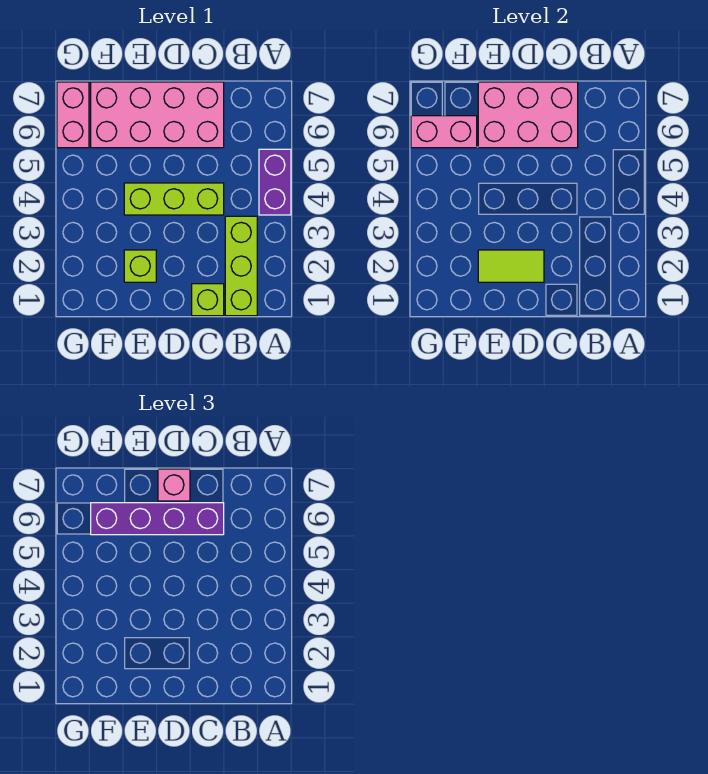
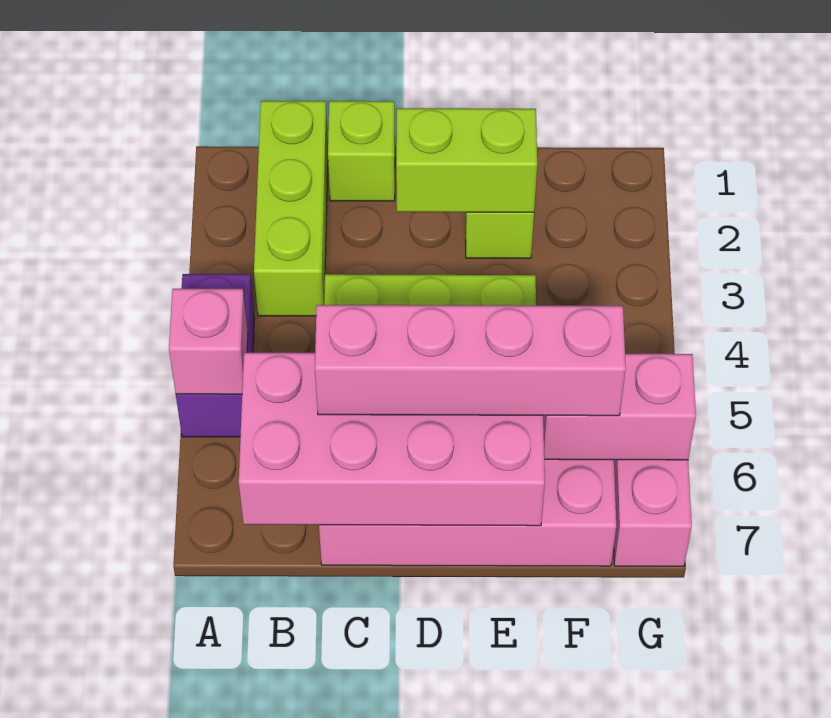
pink brick C6:E7 level 2 -> pink brick B6:E7 level 2
purple brick C6:F6 level 3 -> pink brick C6:F6 level 3
lime tile D2:E2 level 2 -> lime brick D2:E2 level 2
pink brick D7 level 3 -> pink brick A5 level 2

